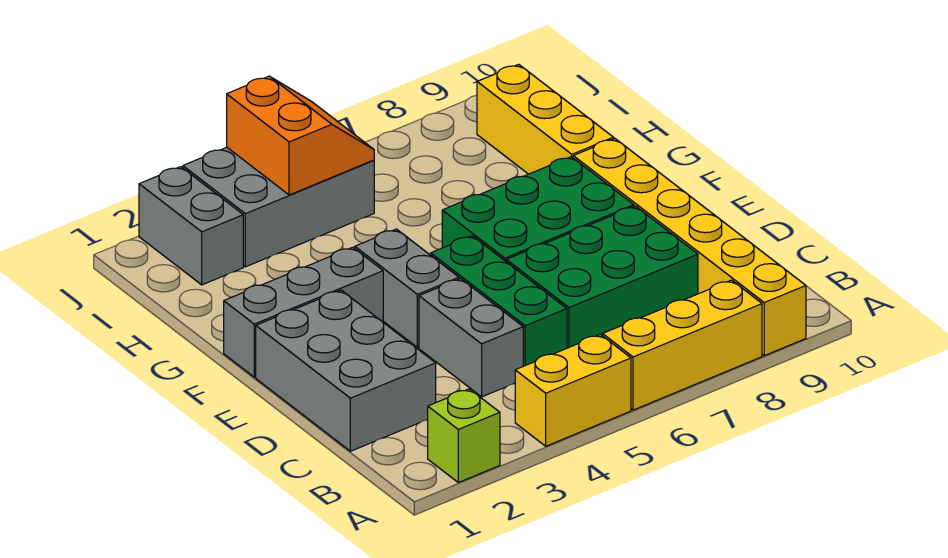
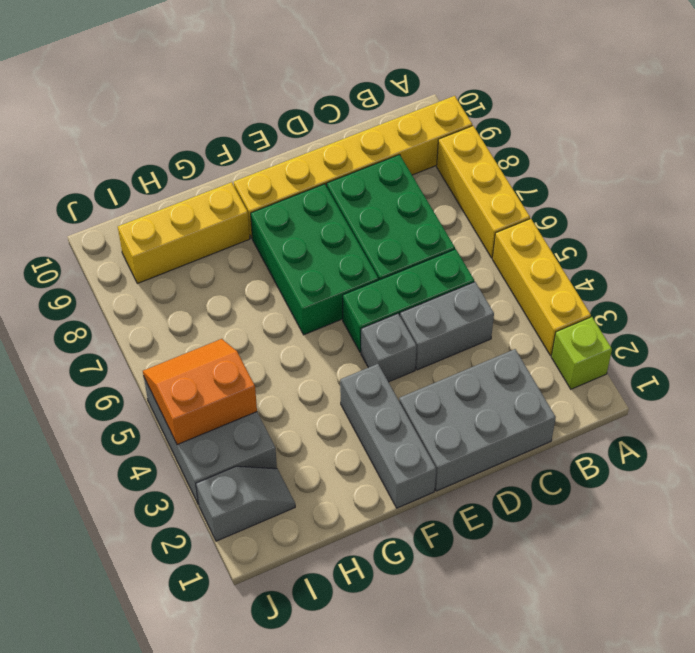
yellow brick A4:A5 level 1 -> yellow brick A3:A5 level 1
grey brick E4:F4 level 1 -> grey brick E4 level 1
grey brick I2:J2 level 1 -> grey slope I2:J2 level 1 top J

